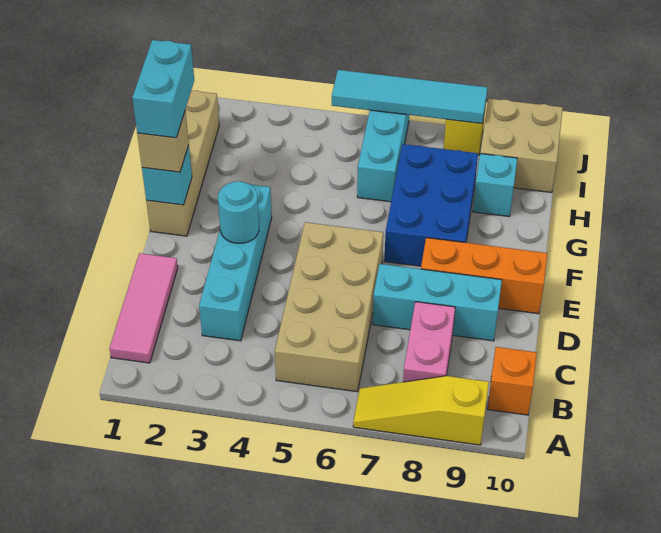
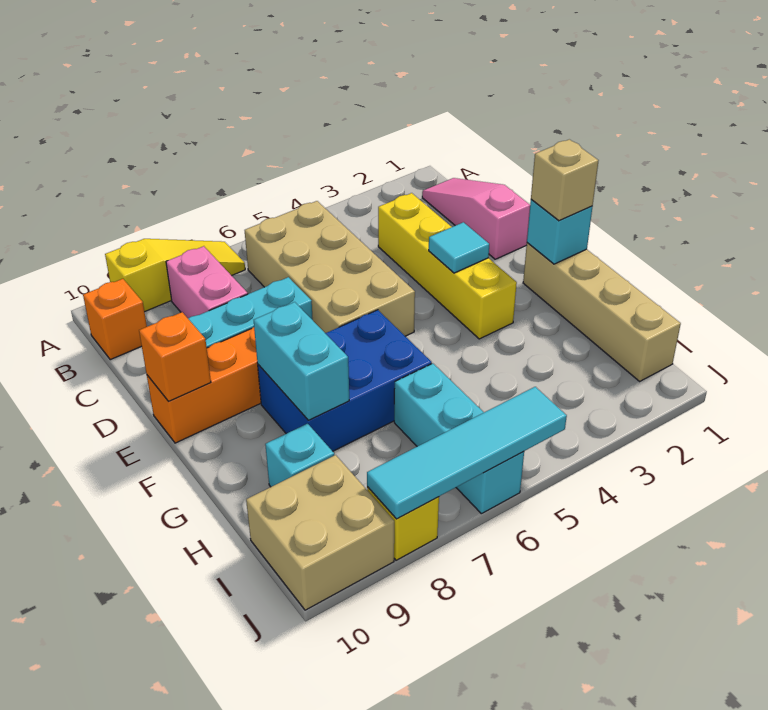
pink tile B1:D1 level 1 -> pink slope B1:D1 level 1 top D
cyan brick C3:F3 level 1 -> yellow brick C3:F3 level 1
cyan round brick E3 level 2 -> cyan tile E3 level 2
none -> orange brick E10 level 2
cyan brick F1:G1 level 4 -> cyan brick F8:G8 level 2
blue brick F7:H8 level 1 -> blue brick F6:G8 level 1

